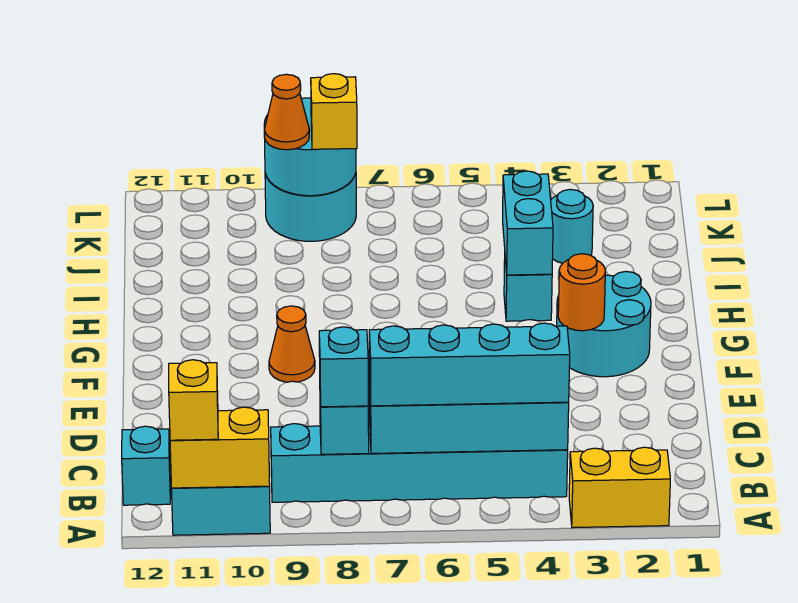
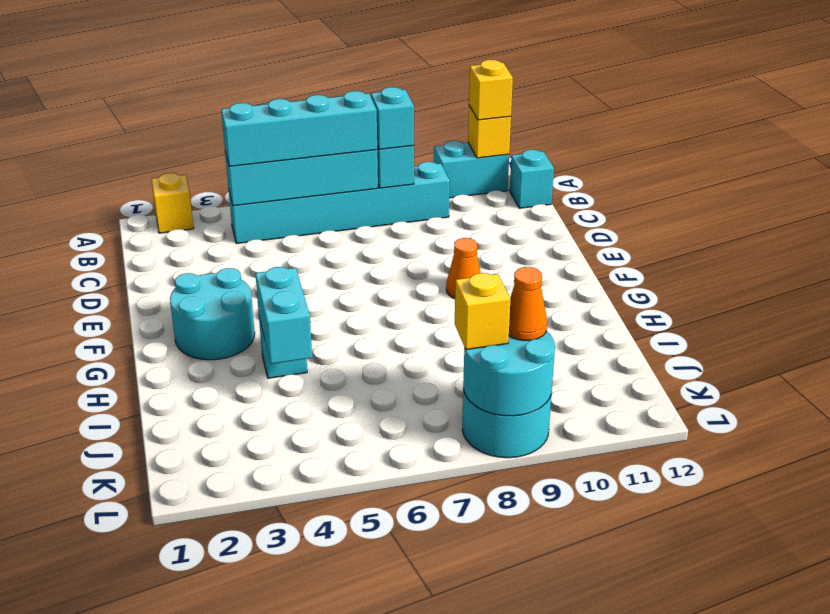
yellow brick A2:A3 level 1 -> yellow brick A2 level 1
yellow brick A10:A11 level 2 -> yellow brick A11 level 2
orange round brick F3 level 2 -> none
cyan round brick J3 level 1 -> none

